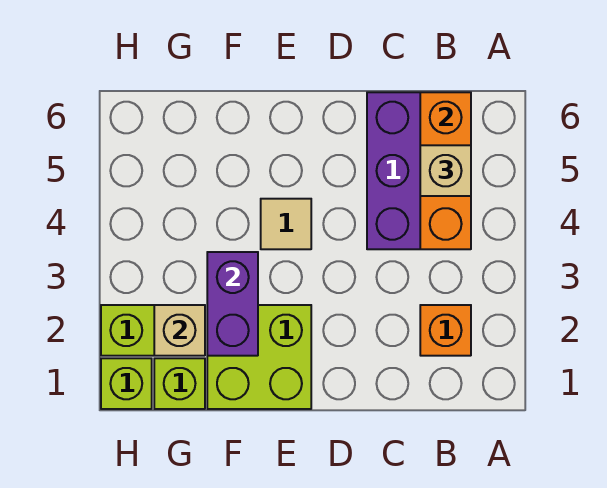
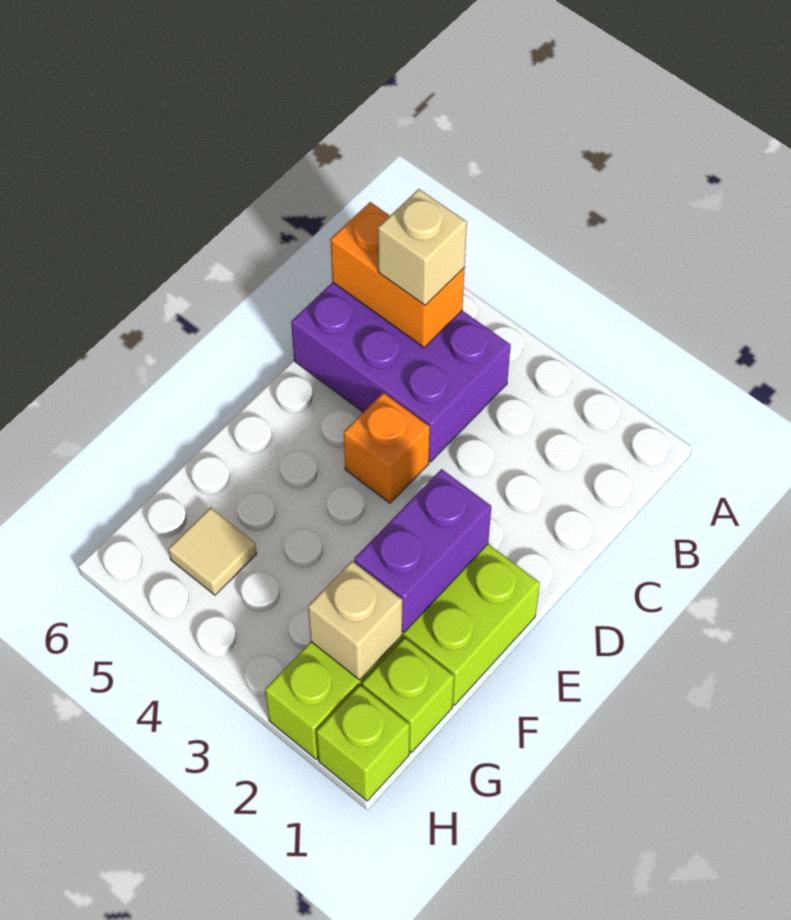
orange brick B2 level 1 -> orange brick D4 level 1
orange brick B4:B6 level 2 -> orange brick B5:B6 level 2
tan tile E4 level 1 -> tan tile G5 level 1
purple brick F2:F3 level 2 -> purple brick E2:F2 level 2

